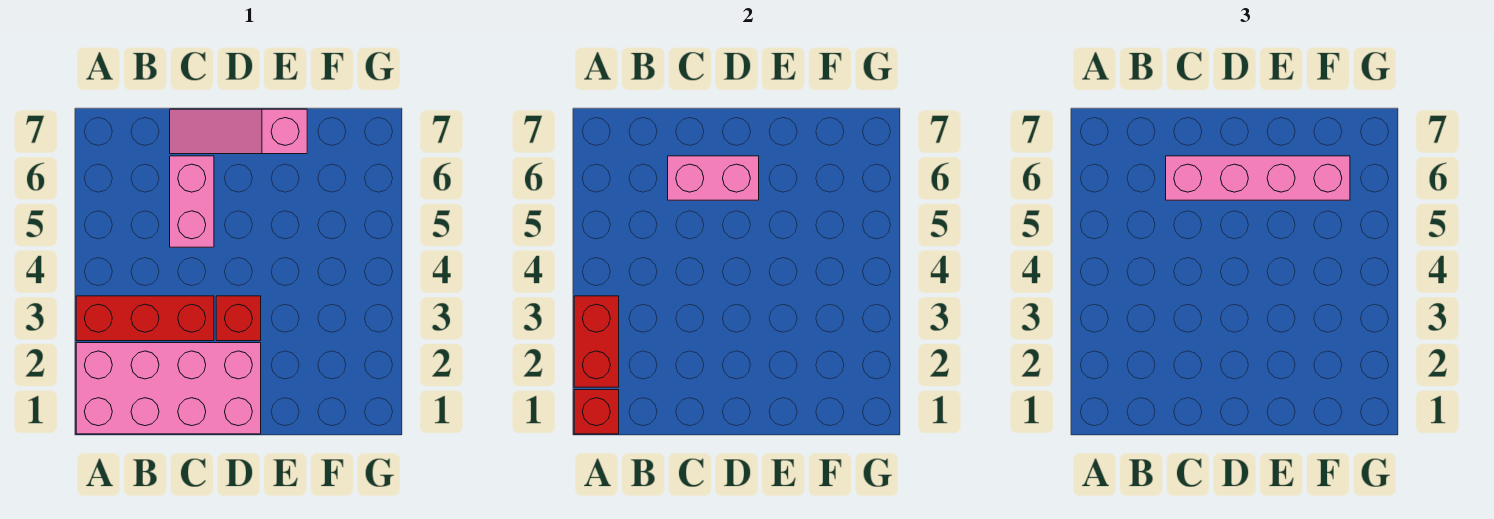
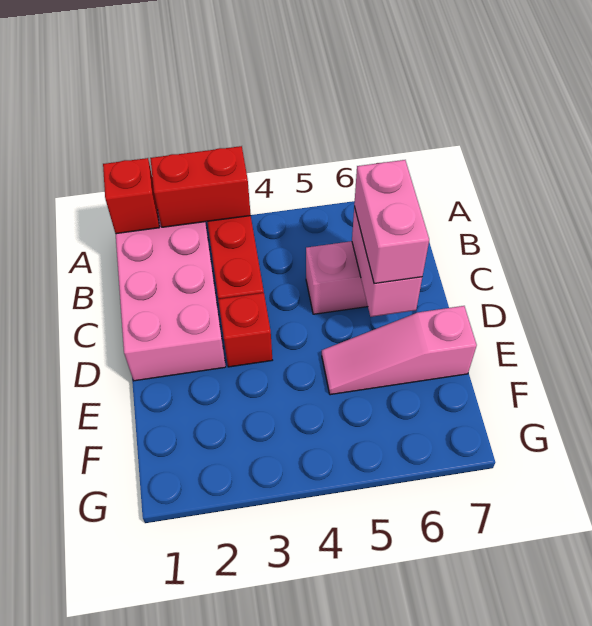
pink brick C6:F6 level 3 -> pink brick C6:D6 level 3
pink slope C7:E7 level 1 top E -> pink slope E5:E7 level 1 top 7

